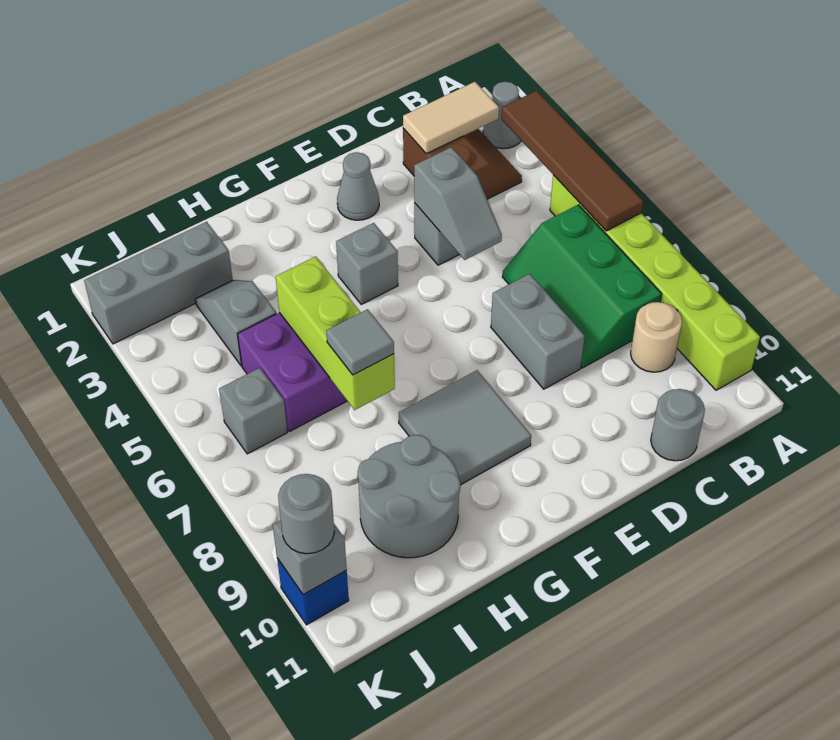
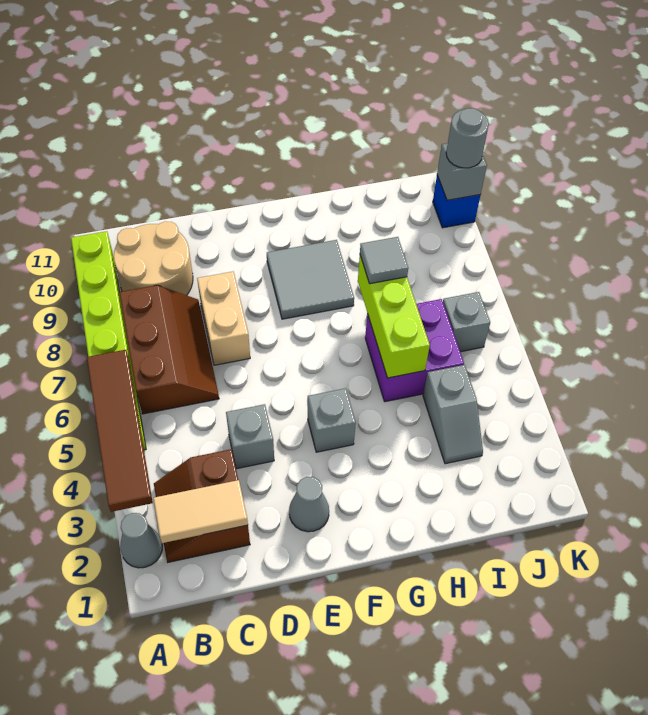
green slope B6:C8 level 1 top B -> brown slope B6:C8 level 1 top B
tan round brick B9 level 1 -> tan round brick B9:C10 level 1
grey round brick C11 level 1 -> none
grey slope D4:D5 level 2 top 4 -> none
grey brick D7:D8 level 1 -> tan brick D7:D8 level 1
grey round brick H9:I10 level 1 -> none
grey brick I2:K2 level 1 -> none

